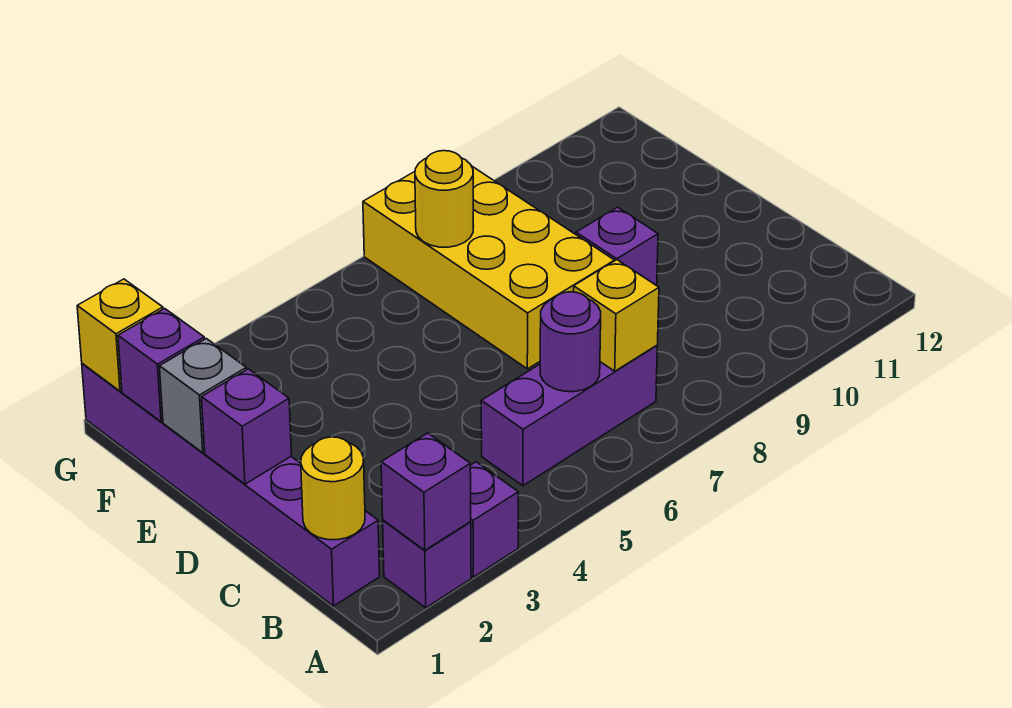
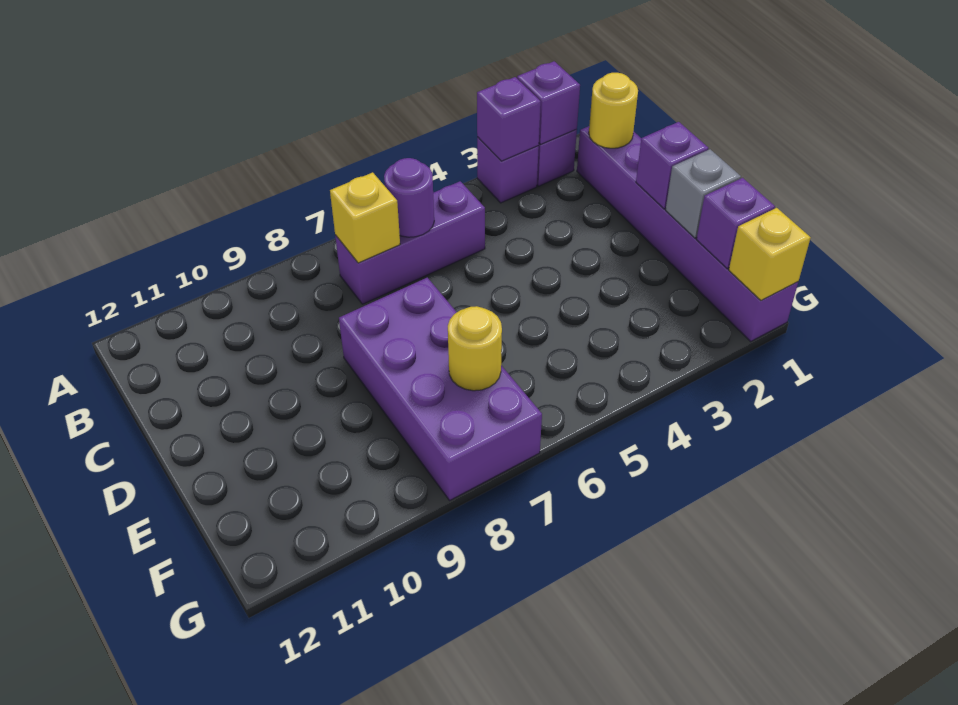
yellow brick D7:G8 level 1 -> purple brick D7:G8 level 1
purple brick D9 level 1 -> purple brick A3 level 2

